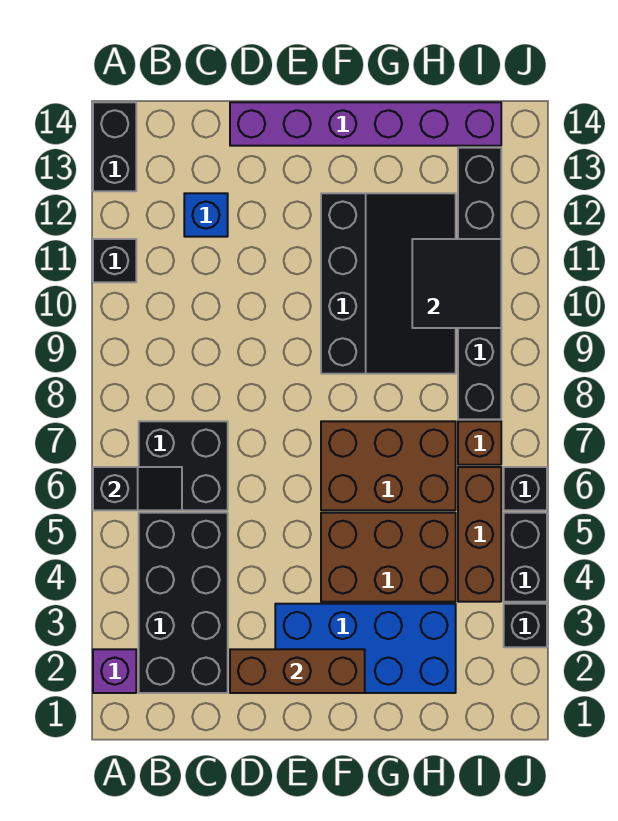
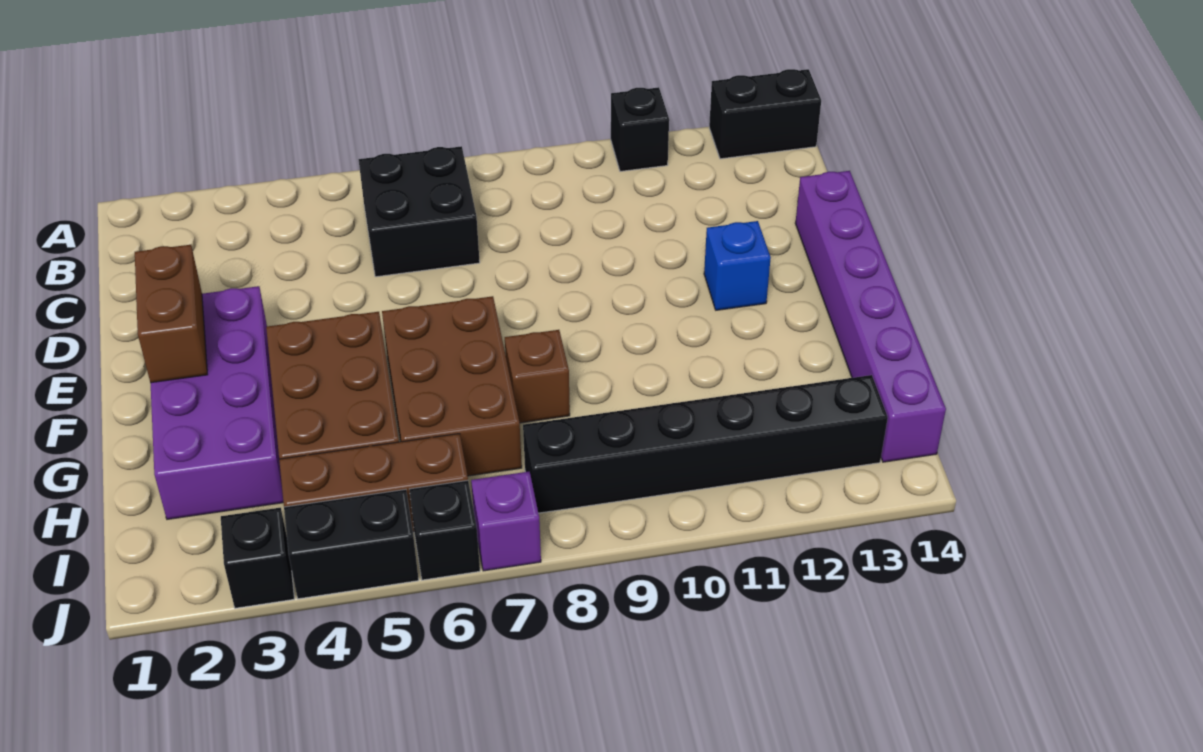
purple brick A2 level 1 -> purple brick J7 level 1
black slope A6:B6 level 2 top A -> none
black brick B2:C5 level 1 -> none
blue brick C12 level 1 -> blue brick E12 level 1
brown brick D2:F2 level 2 -> brown brick E2:F2 level 2
blue brick E2:H3 level 1 -> purple brick E2:H3 level 1
black slope F9:H12 level 1 top F -> none
black tile H10:I11 level 2 -> none
brown brick I7 level 1 -> brown brick G8 level 1

